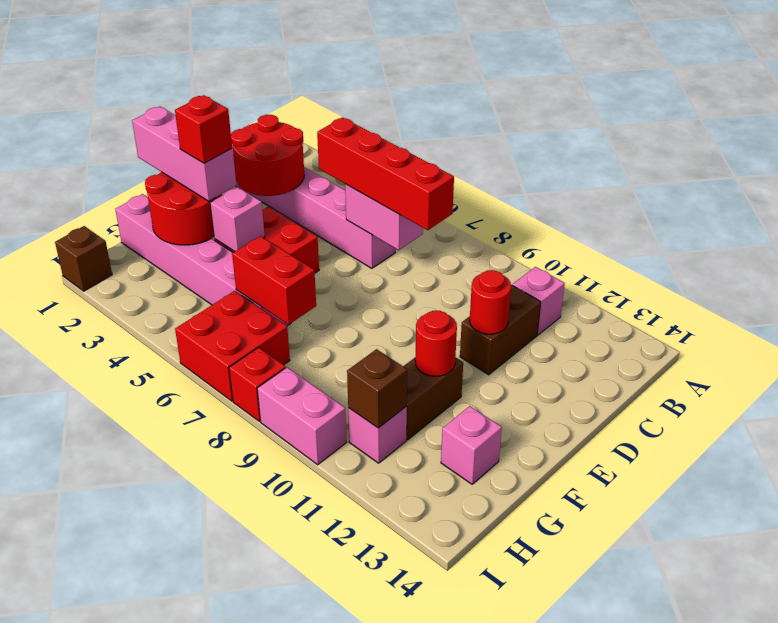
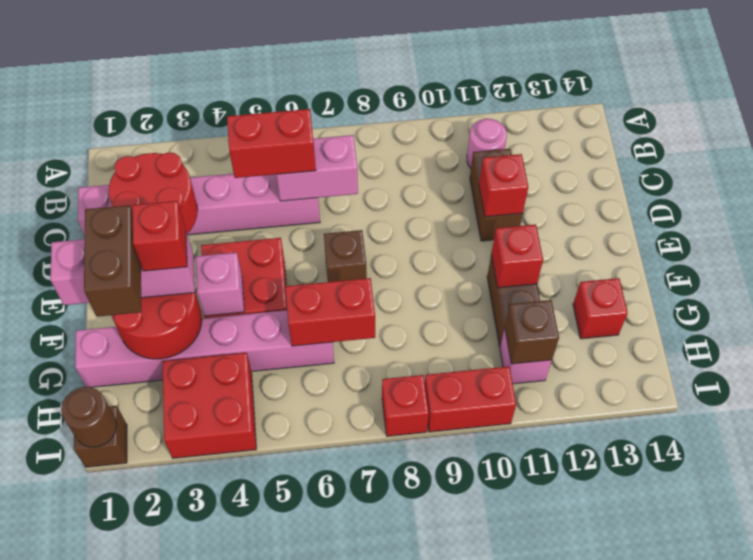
pink brick B11 level 1 -> pink round brick B11 level 1
red brick C5:C8 level 3 -> red brick C5:C6 level 3
red round brick D11 level 2 -> red brick D11 level 2
none -> brown brick E7 level 1
none -> brown brick F2:G2 level 4
red round brick F11 level 2 -> red brick F11 level 2
pink brick G13 level 1 -> red brick G13 level 1
red brick H6:I7 level 1 -> red brick H3:I4 level 1
none -> brown round brick I1 level 2
pink brick I9:I10 level 1 -> red brick I9:I10 level 1

